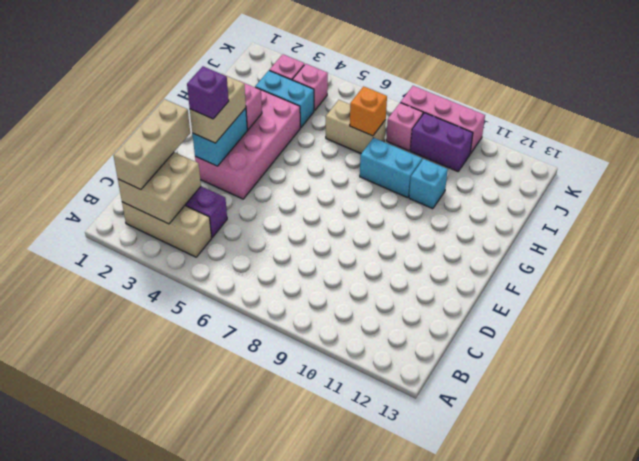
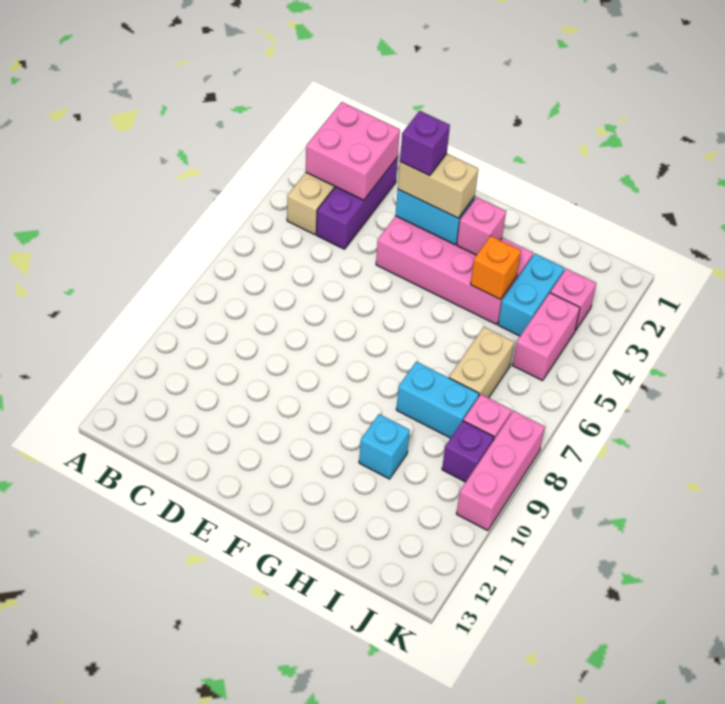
tan brick B2:C3 level 2 -> pink brick B2:C3 level 2
tan brick B2:D2 level 3 -> none
cyan brick H8:H9 level 1 -> cyan brick H8:I8 level 1
orange brick I7 level 2 -> orange brick H4 level 2
pink brick J4 level 1 -> pink brick J4:J5 level 1
purple brick J9:J10 level 1 -> purple brick J9 level 1

